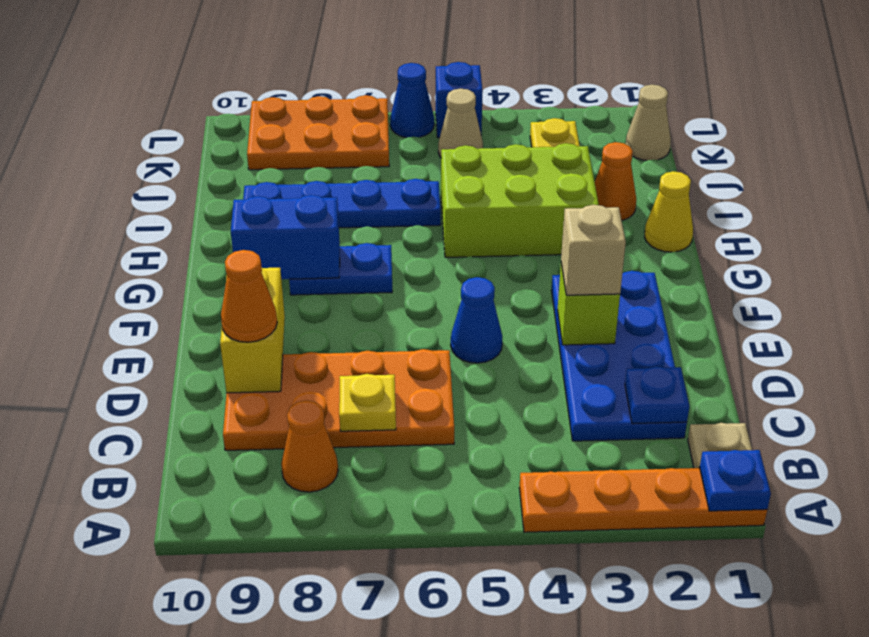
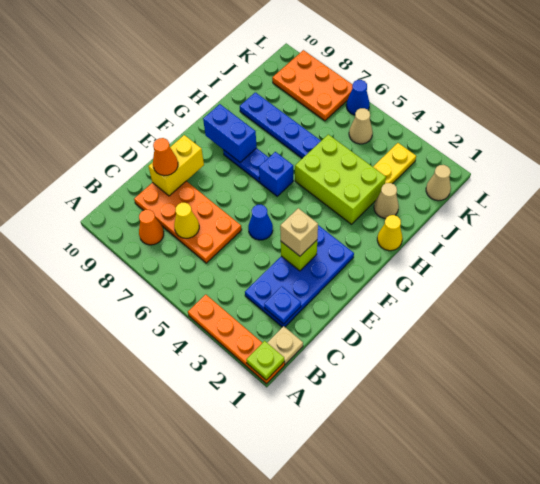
blue plate A1 level 2 -> lime plate A1 level 2
yellow plate C7 level 2 -> yellow cone C7 level 2
orange cone I2 level 1 -> tan cone I2 level 1
blue brick L5 level 1 -> blue brick G6 level 1

